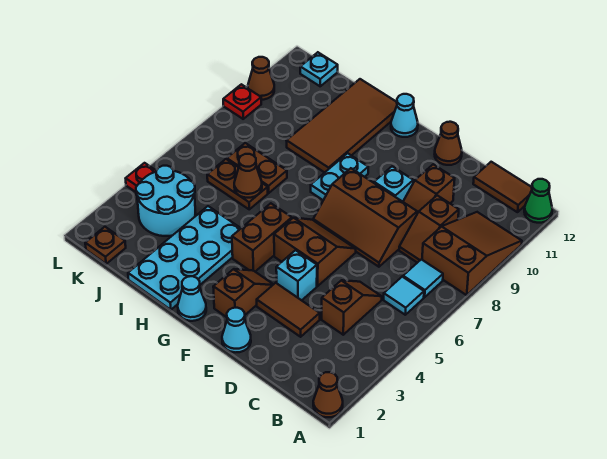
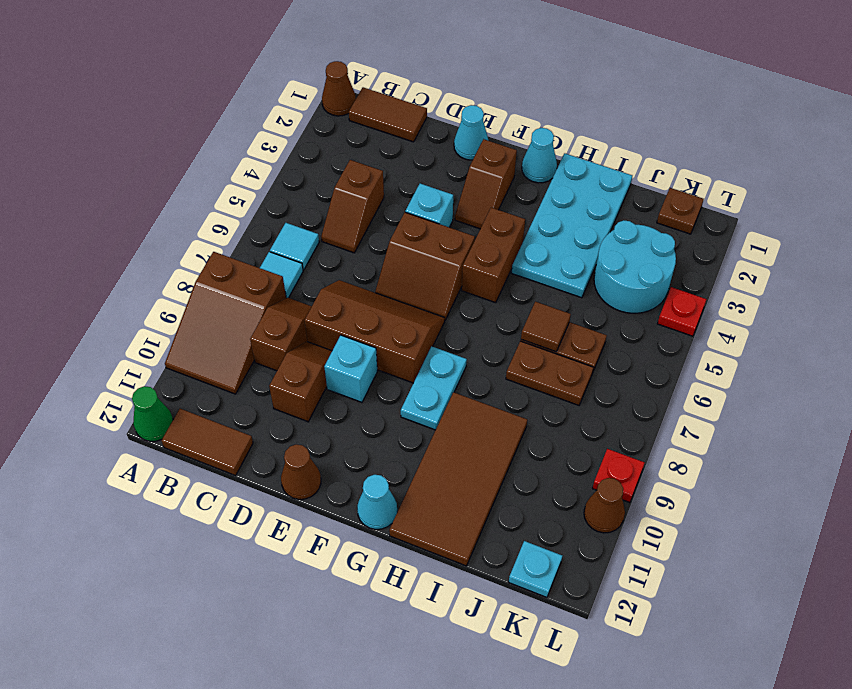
brown tile D3:E3 level 1 -> brown tile B1:C1 level 1
brown cone I6 level 2 -> brown tile I6 level 2

